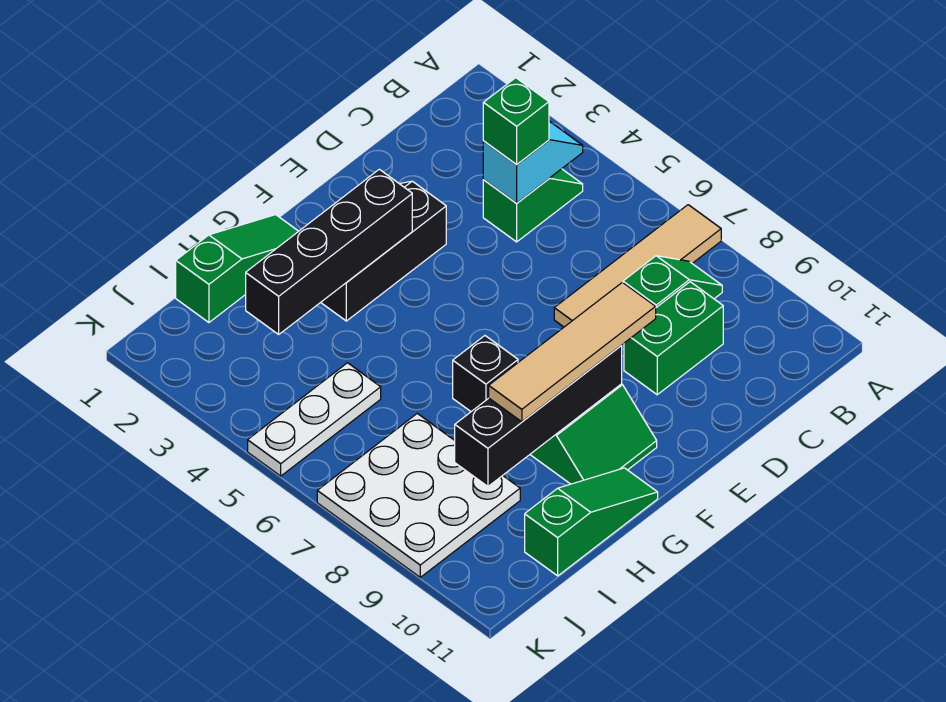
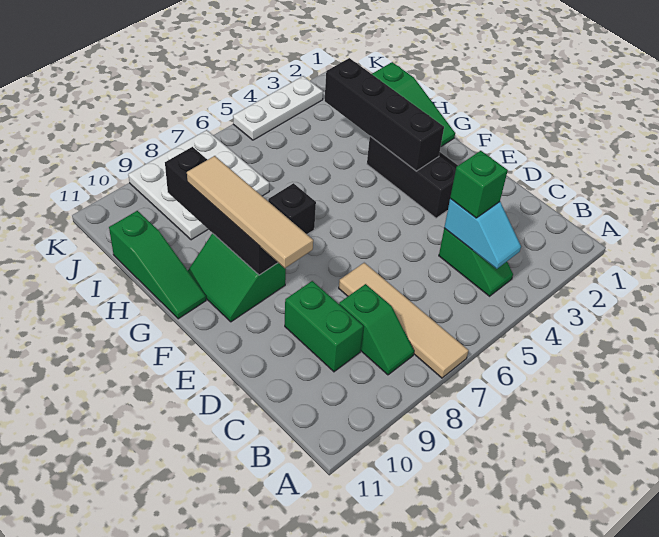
white plate I5:K5 level 1 -> white plate K3:K5 level 1

